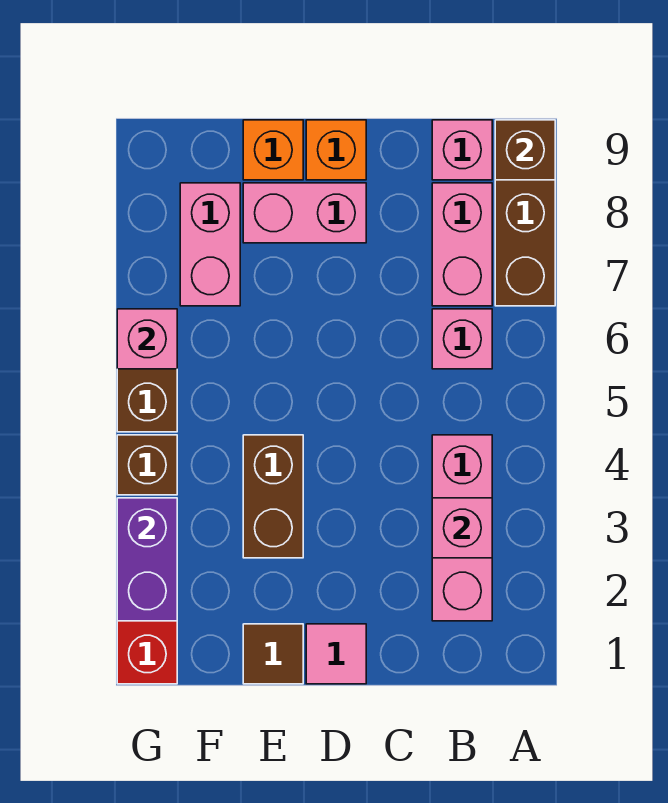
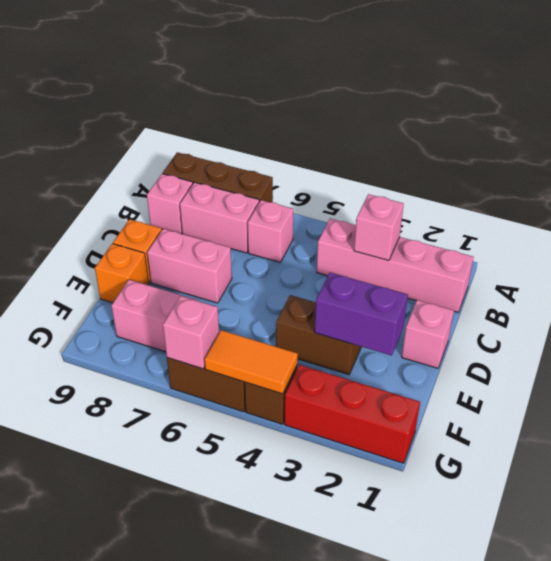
brown brick A9 level 2 -> none
pink brick B2:B4 level 1 -> pink brick B1:B4 level 1
pink tile D1 level 1 -> pink brick D1 level 1
pink brick D8:E8 level 1 -> pink brick D7:D8 level 1
brown tile E1 level 1 -> none
purple brick G2:G3 level 2 -> purple brick E2:E3 level 2
none -> orange tile G4:G5 level 2

